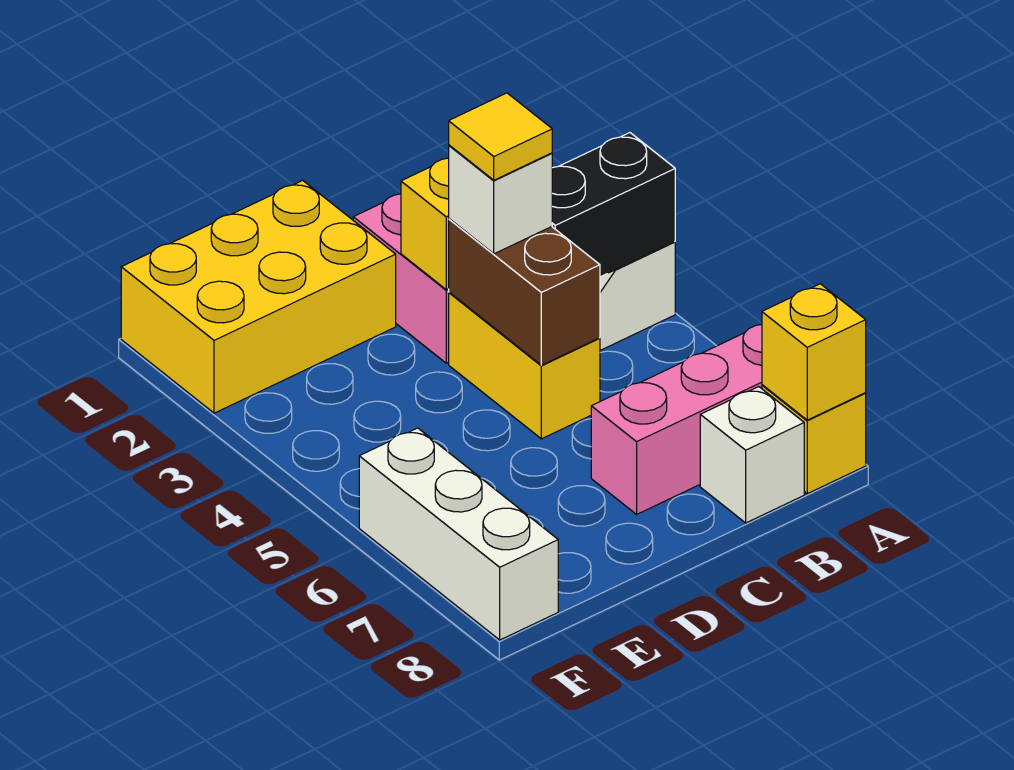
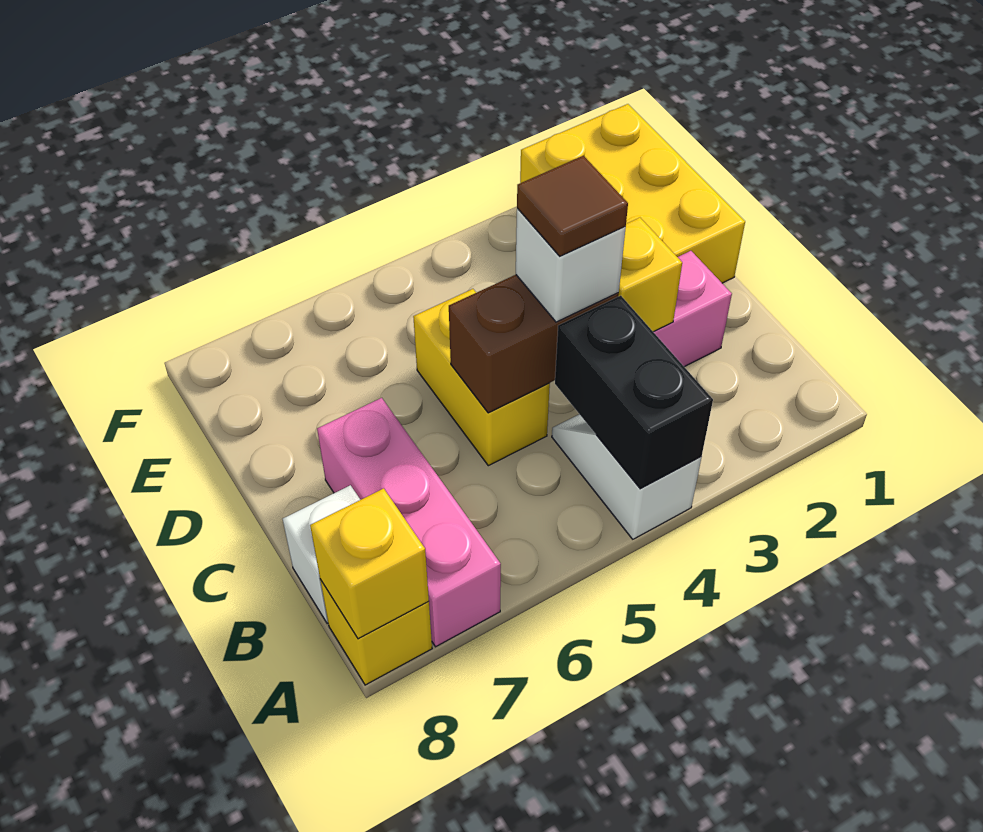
yellow brick C4:C5 level 1 -> yellow brick C5:D5 level 1
yellow tile C4 level 4 -> brown tile C4 level 4
white brick F6:F8 level 1 -> none

